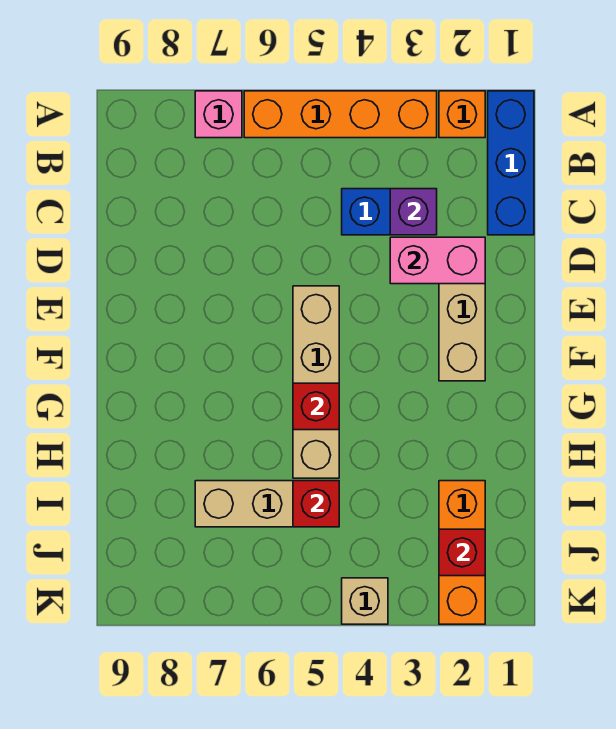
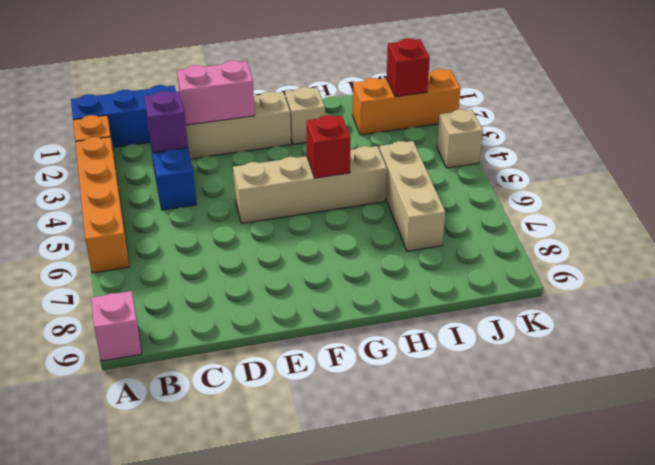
pink brick A7 level 1 -> pink brick A9 level 1
pink brick D2:D3 level 2 -> pink brick D2:E2 level 2
none -> tan brick G2 level 1
red brick I5 level 2 -> none

